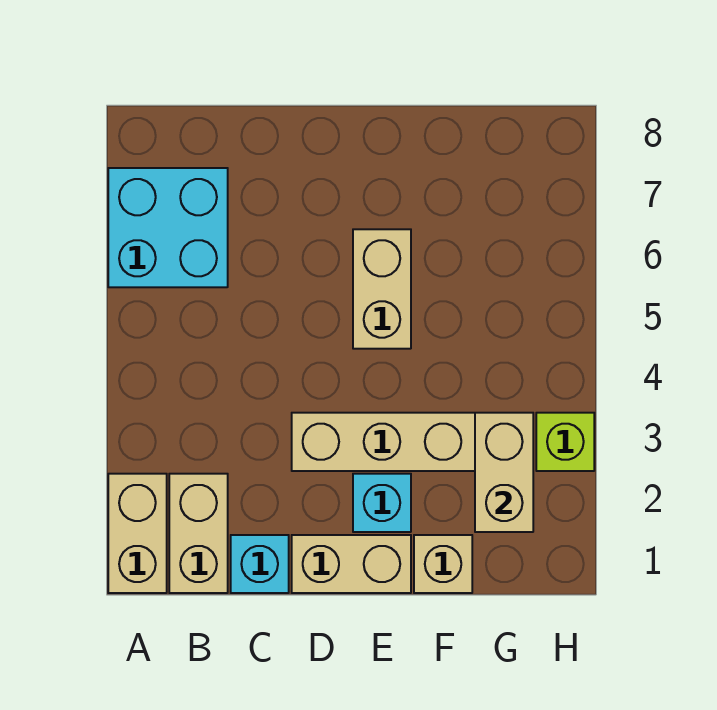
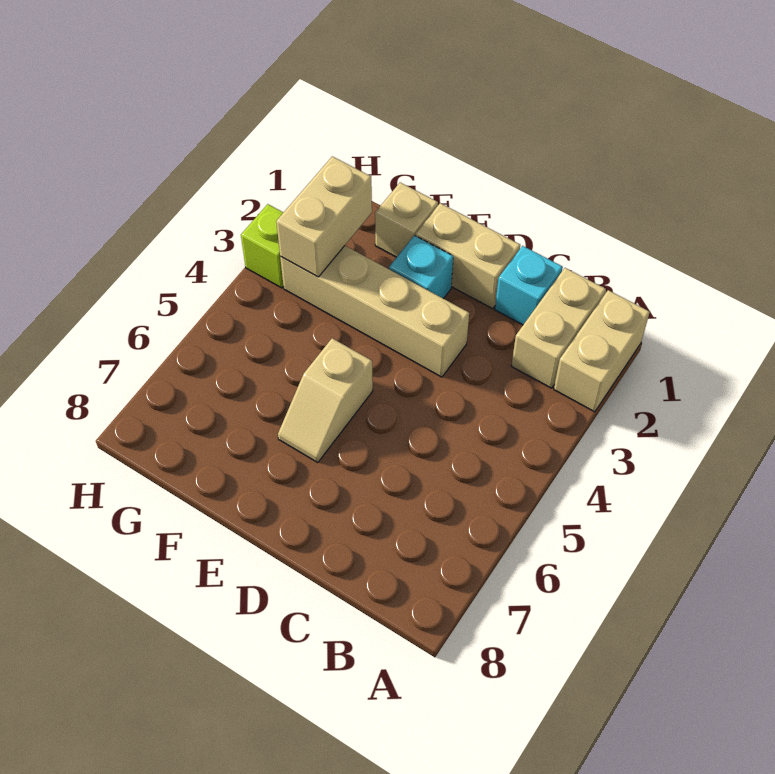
cyan brick A6:B7 level 1 -> none
tan brick E5:E6 level 1 -> tan slope E5:E6 level 1 top 5

